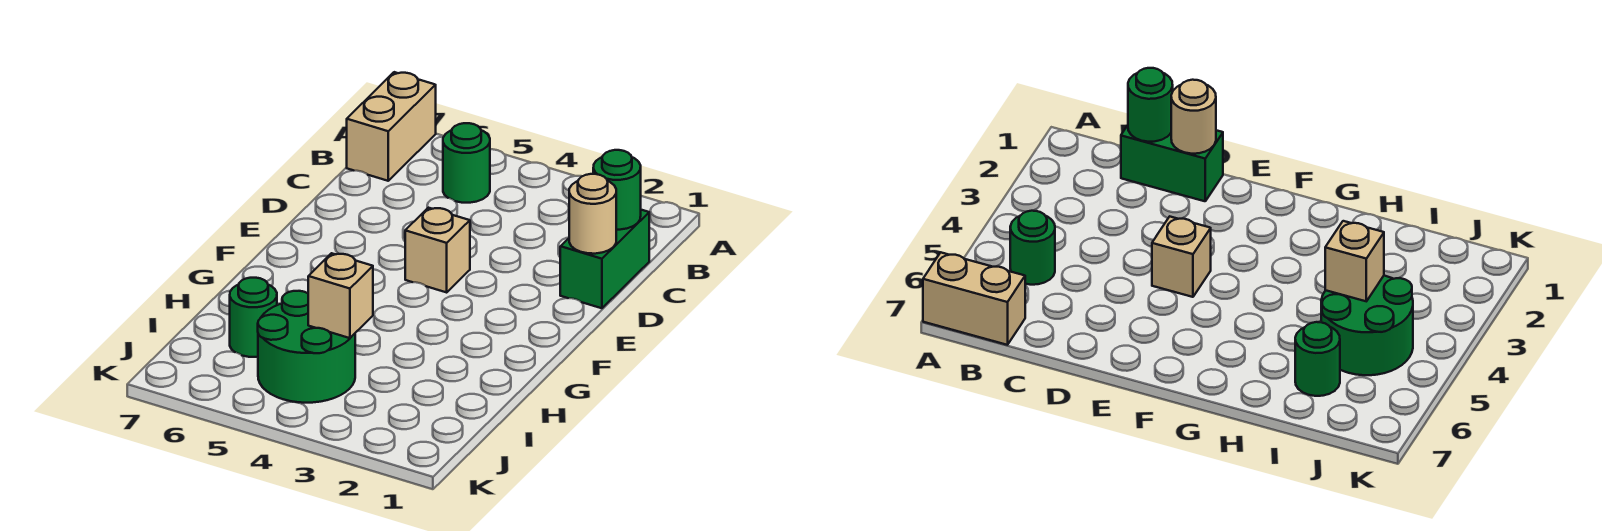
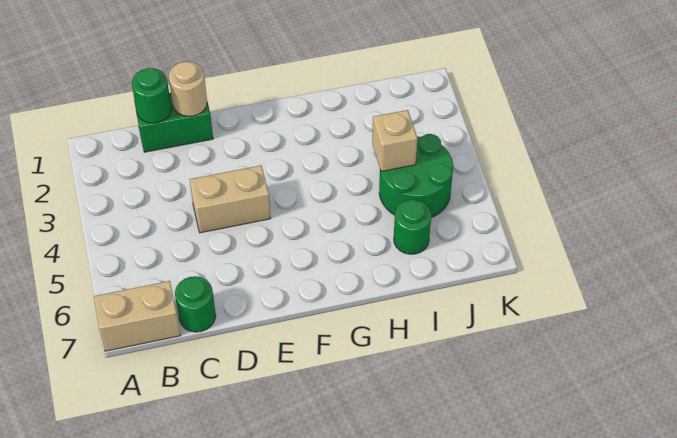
green round brick B5 level 1 -> green round brick C7 level 1
tan brick E4 level 1 -> tan brick D4:E4 level 1

